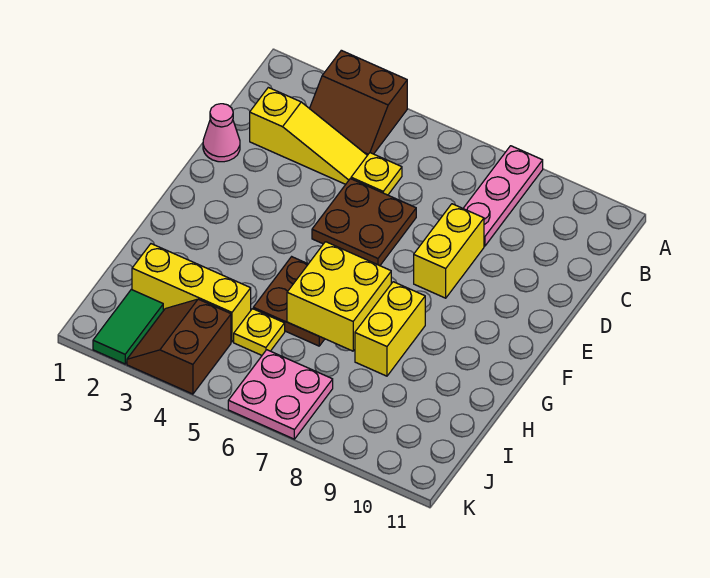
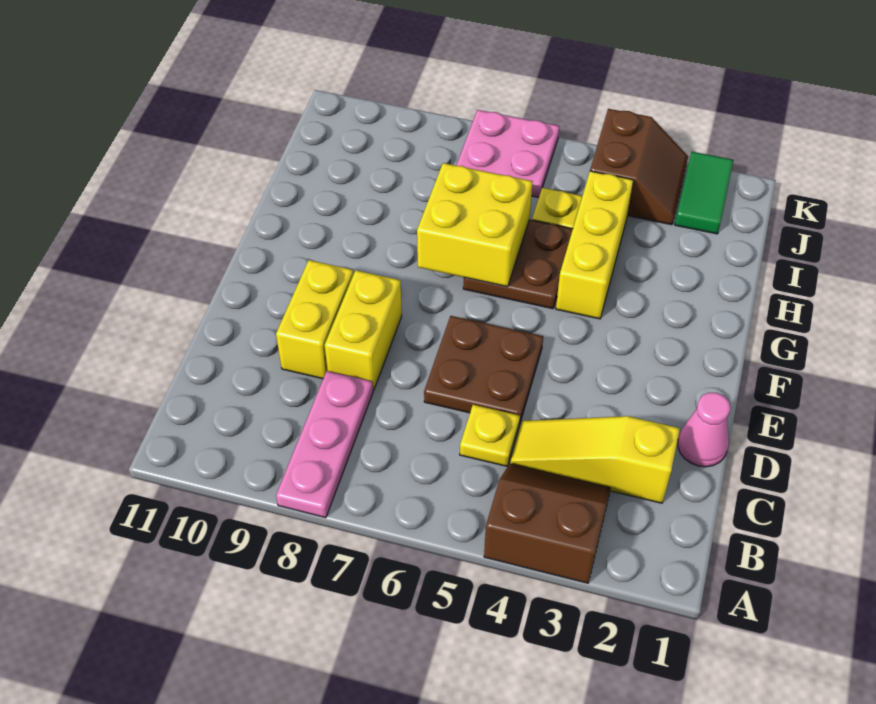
yellow brick G8:H8 level 1 -> yellow brick D9:E9 level 1
yellow brick I2:I4 level 1 -> yellow brick G4:I4 level 1

